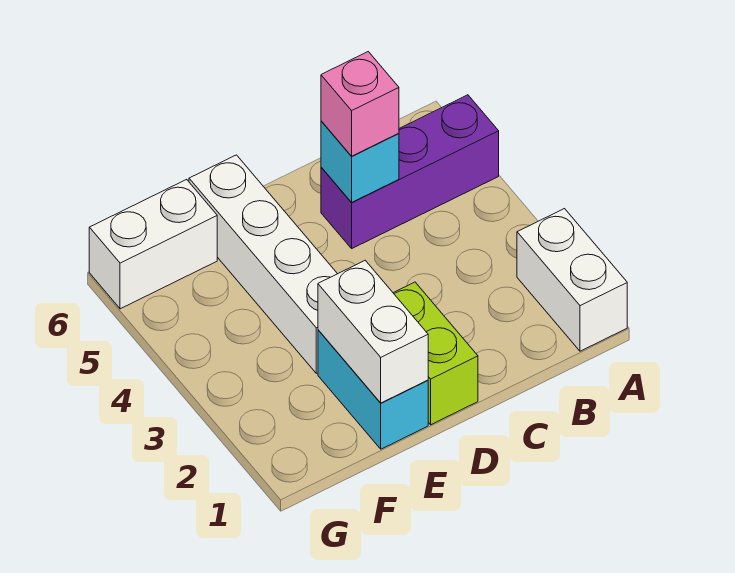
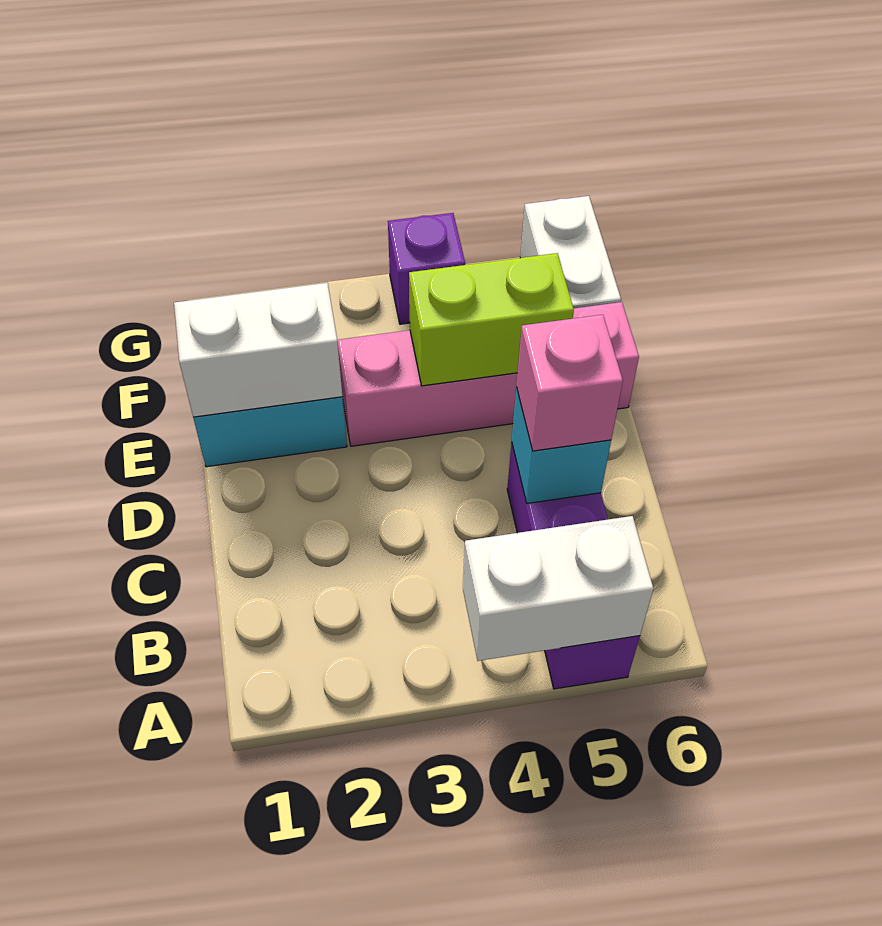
white brick A1:A2 level 1 -> white brick A4:A5 level 2
lime brick D1:D2 level 1 -> lime brick E4:E5 level 2
white brick E3:E6 level 1 -> pink brick E3:E6 level 1
none -> purple brick G4 level 1

